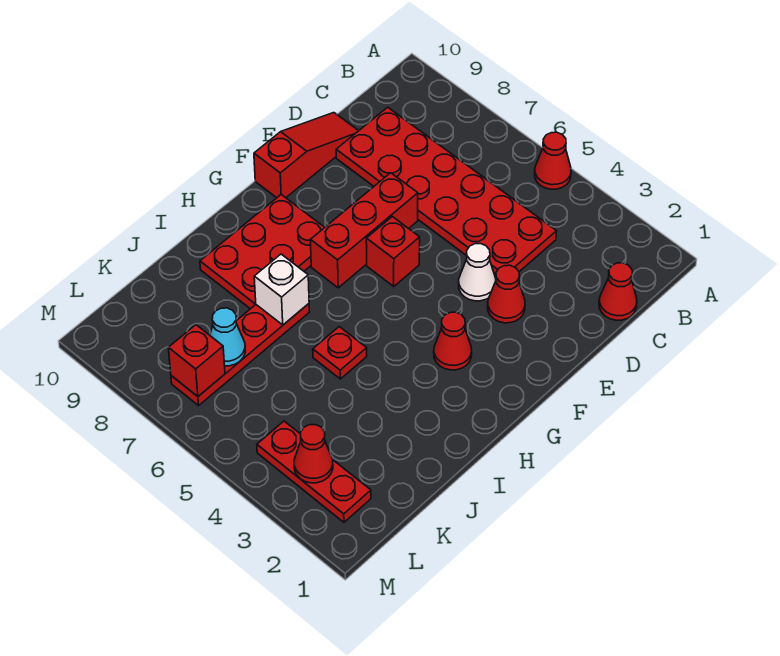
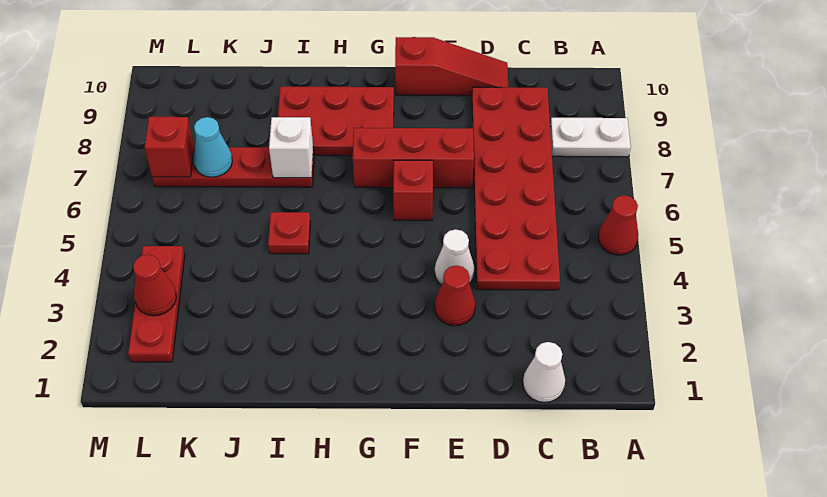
none -> white plate A8:B8 level 1
red cone C1 level 1 -> white cone C1 level 1
red cone G3 level 1 -> none

